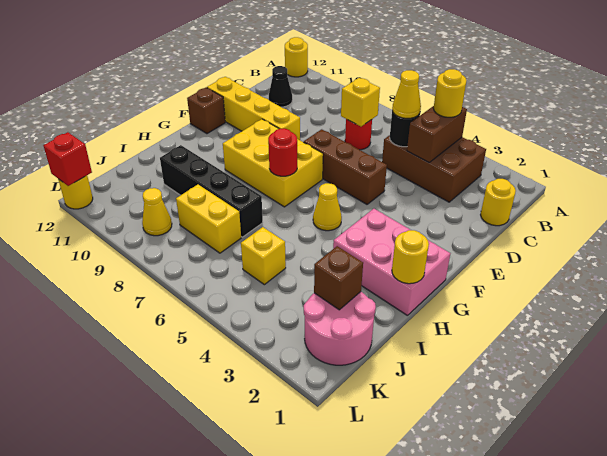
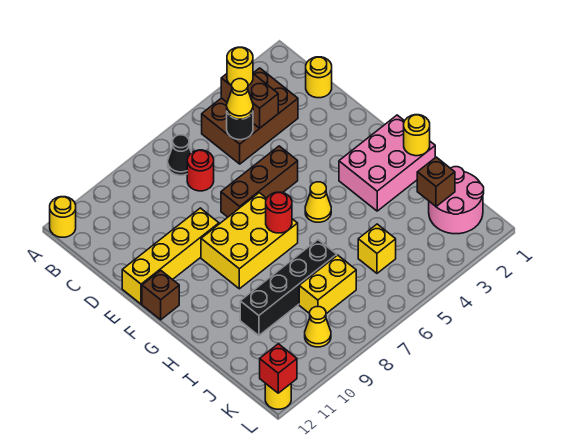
yellow brick C7 level 2 -> none
black cone C11 level 1 -> black cone B7 level 1

